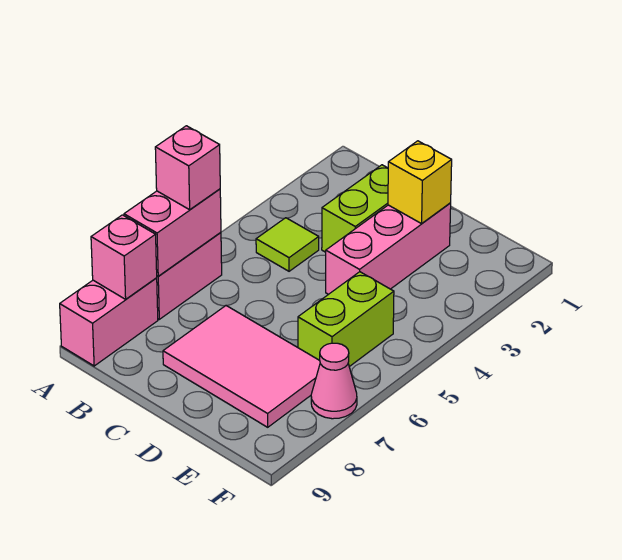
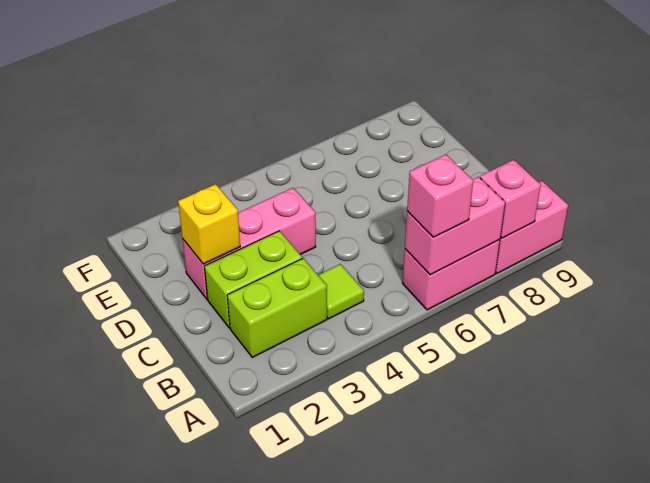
pink tile C7:E8 level 1 -> none
lime brick E5:E6 level 1 -> lime brick B2:B3 level 1
pink cone F7 level 1 -> none

